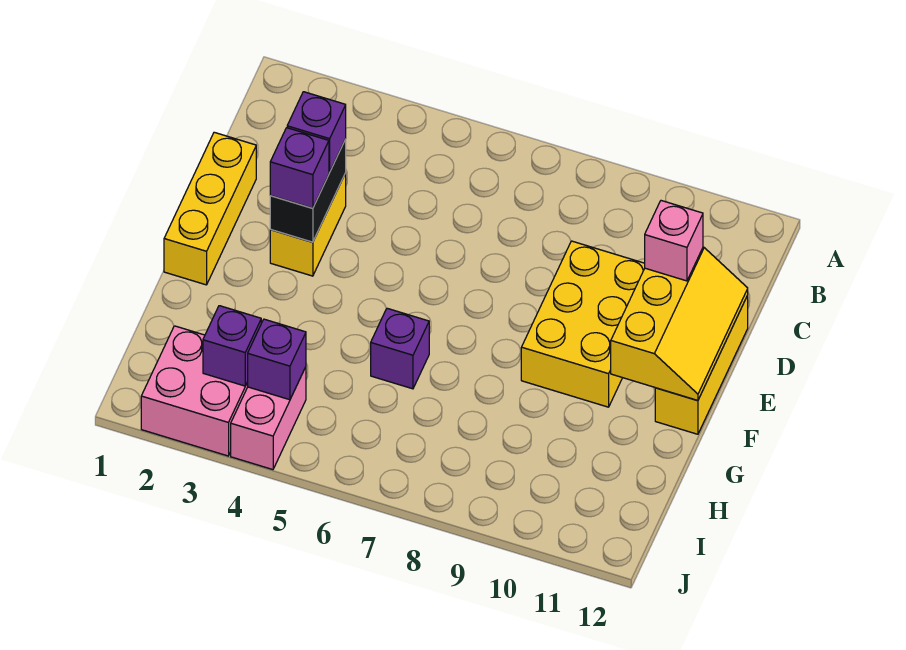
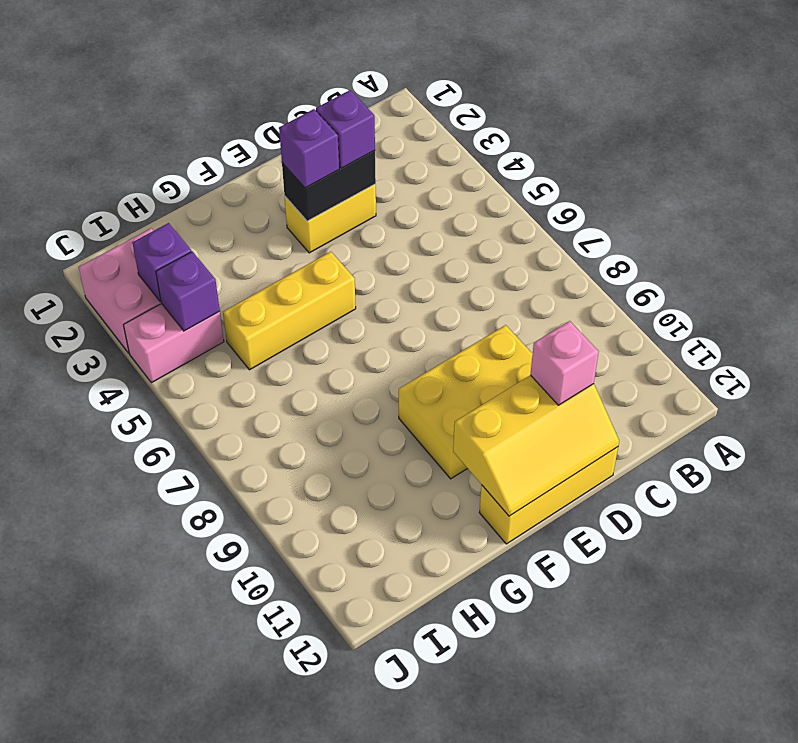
yellow brick D1:F1 level 1 -> yellow brick F5:H5 level 1
purple brick G6 level 1 -> none

